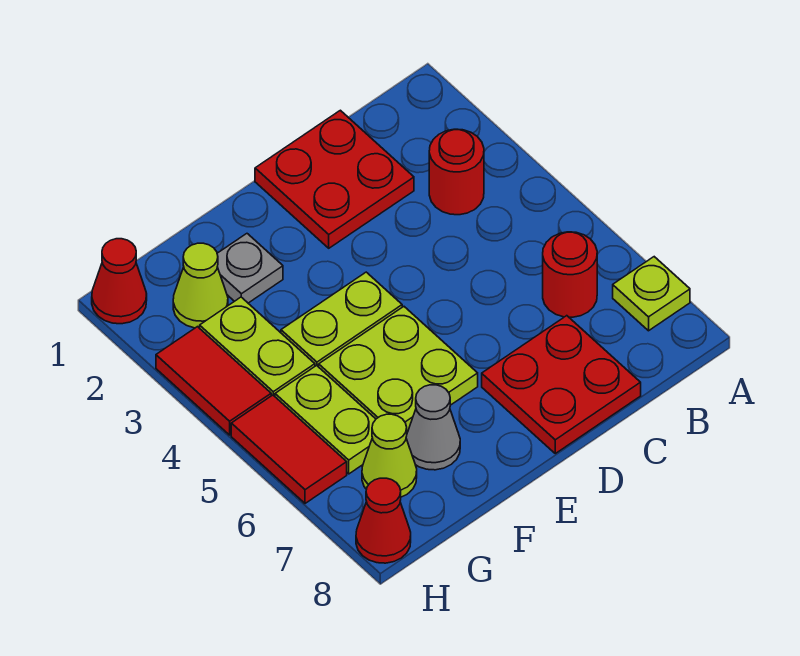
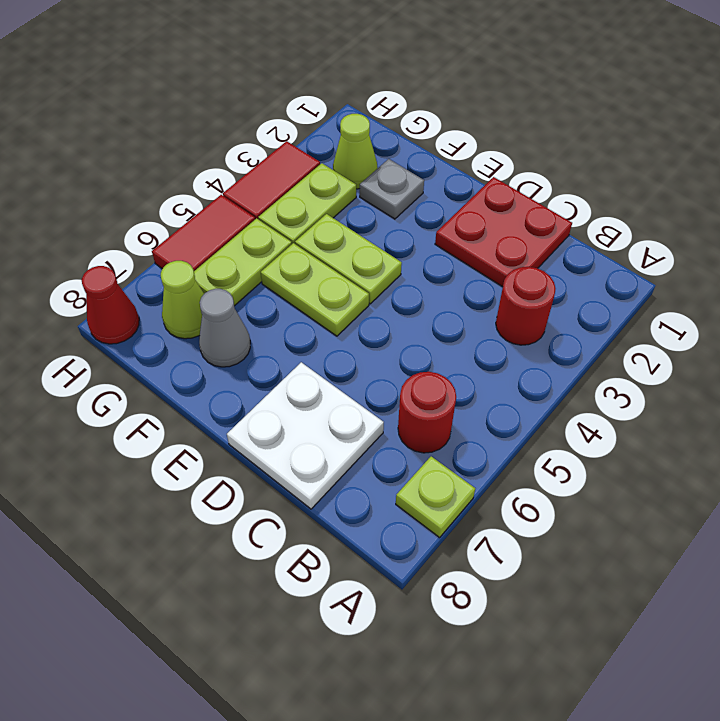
red plate C7:D8 level 1 -> white plate C7:D8 level 1
lime plate E5:F6 level 1 -> lime plate E5:F5 level 1
red cone H1 level 1 -> none

